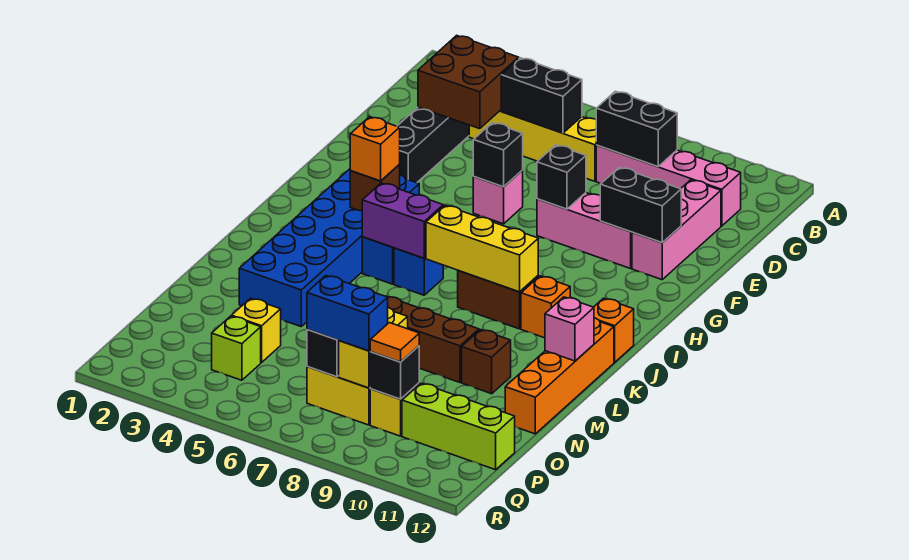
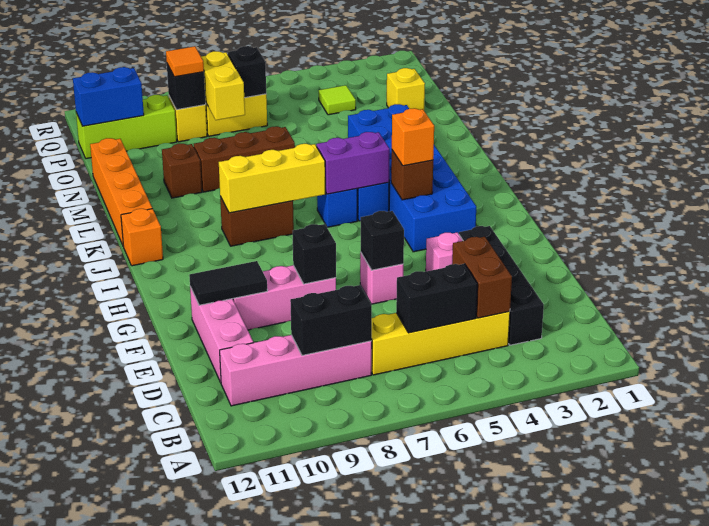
brown brick C3:D4 level 2 -> brown brick C4:D4 level 2
black brick F10:F11 level 2 -> black tile F10:F11 level 2
orange brick J10 level 1 -> none
pink brick L12 level 2 -> pink brick F4 level 1
yellow brick O4 level 1 -> yellow brick O2 level 1
lime brick P4 level 1 -> lime tile P4 level 1
blue brick P7:P8 level 3 -> blue brick P11:P12 level 2

